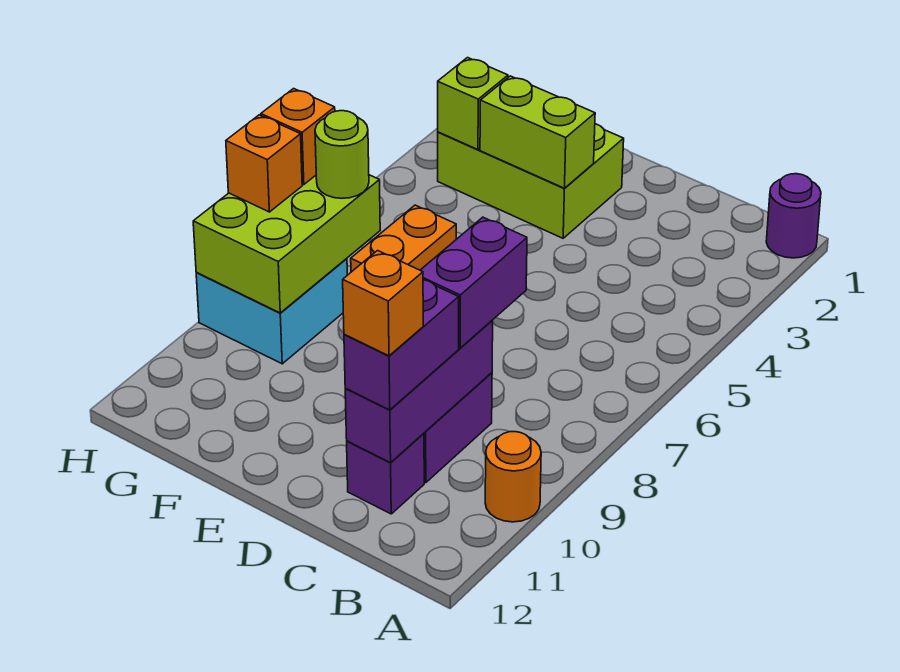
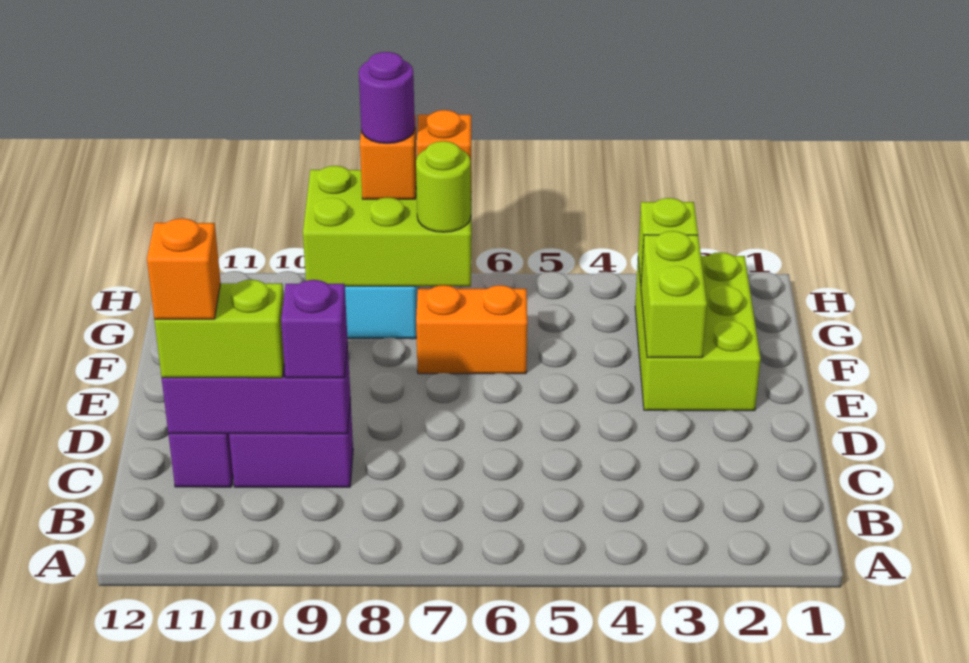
purple round brick A1 level 1 -> purple round brick H8 level 4
orange round brick A10 level 1 -> none
purple brick C8:C9 level 3 -> purple brick C9 level 3
purple brick C10:C11 level 3 -> lime brick C10:C11 level 3

